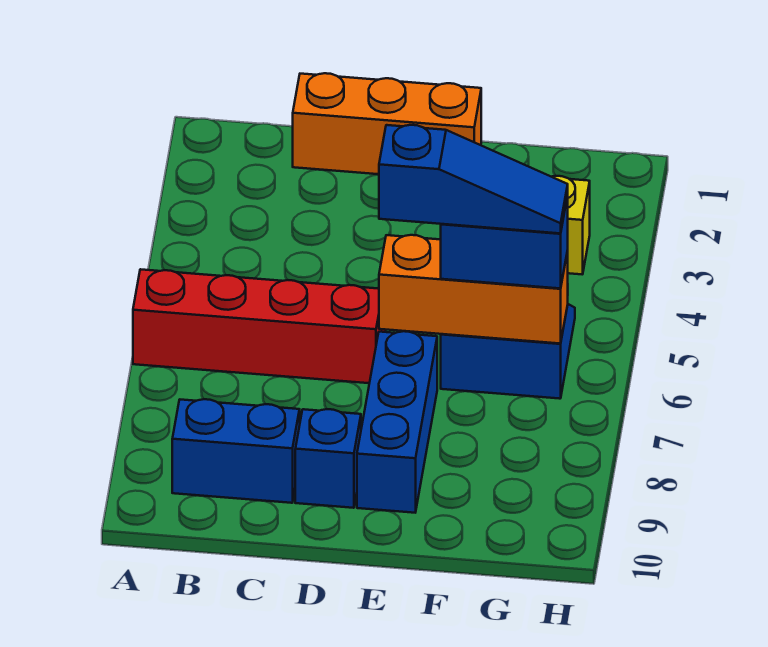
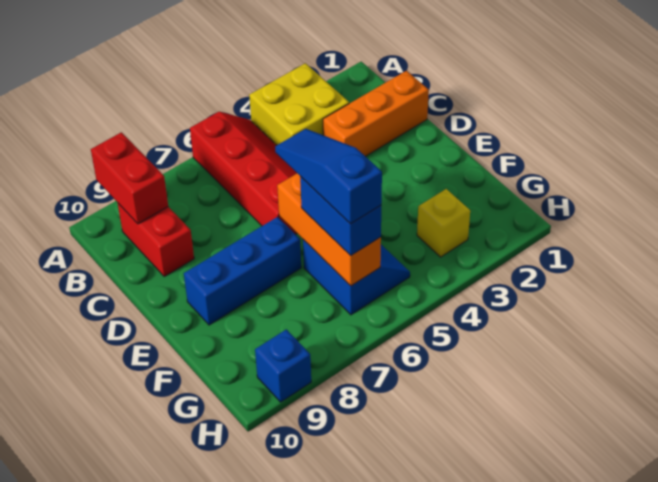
none -> yellow brick A3:B4 level 1
none -> red brick A9:B9 level 2
blue brick B9:C9 level 1 -> red brick B9:C9 level 1
orange brick C1:E1 level 1 -> orange brick C1:C3 level 1
blue brick D9 level 1 -> blue brick H9 level 1
blue slope E6:G6 level 4 top E -> blue slope E6:G6 level 4 top G

